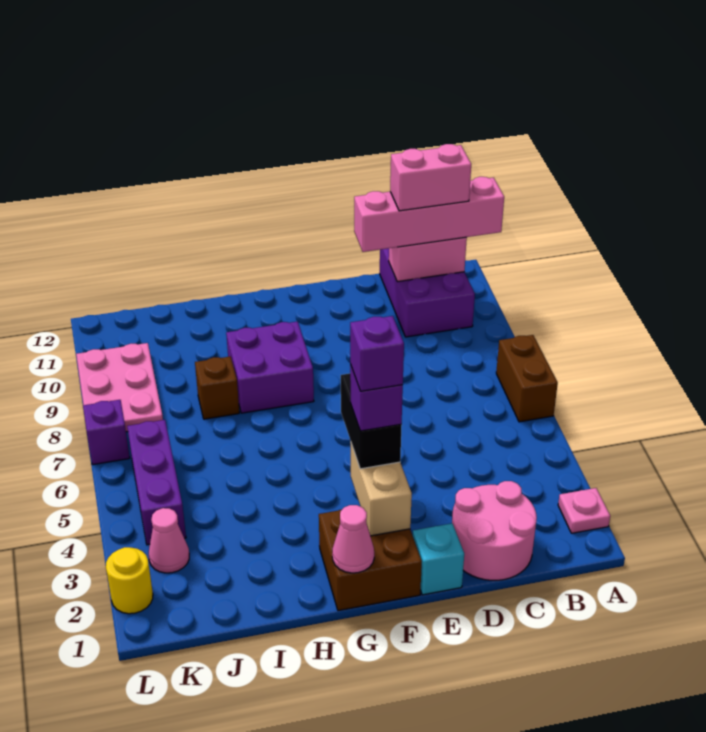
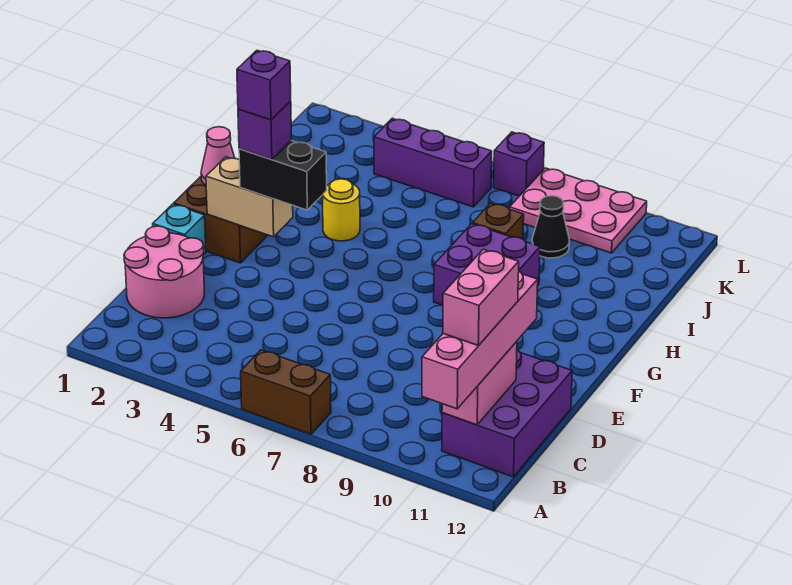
pink plate A2 level 1 -> none
purple brick B10:C12 level 1 -> purple brick B11:D12 level 1
none -> black cone J9 level 1
pink cone K3 level 1 -> none
yellow round brick L2 level 1 -> yellow round brick H4 level 1

